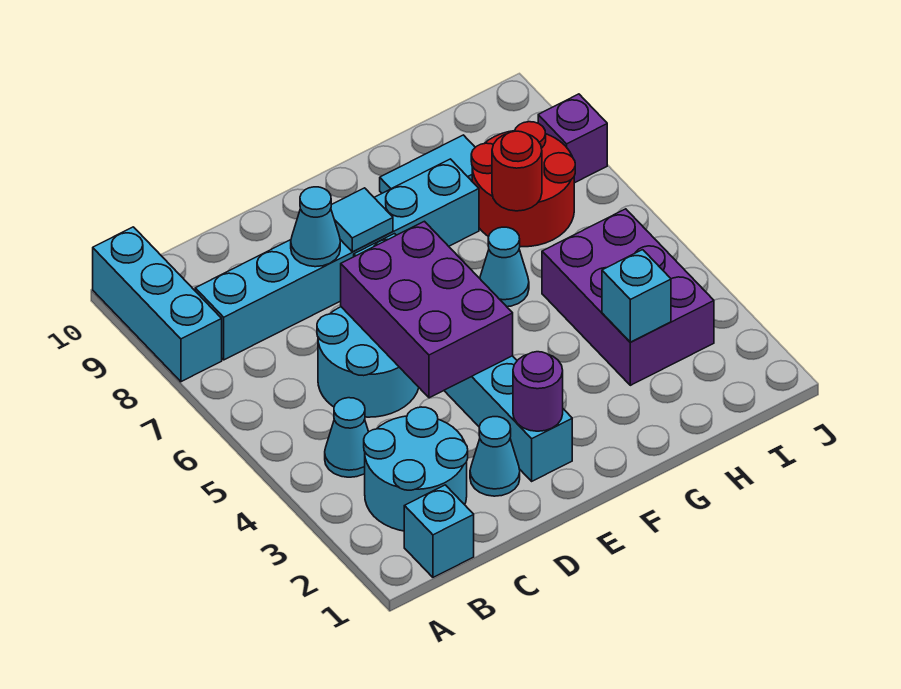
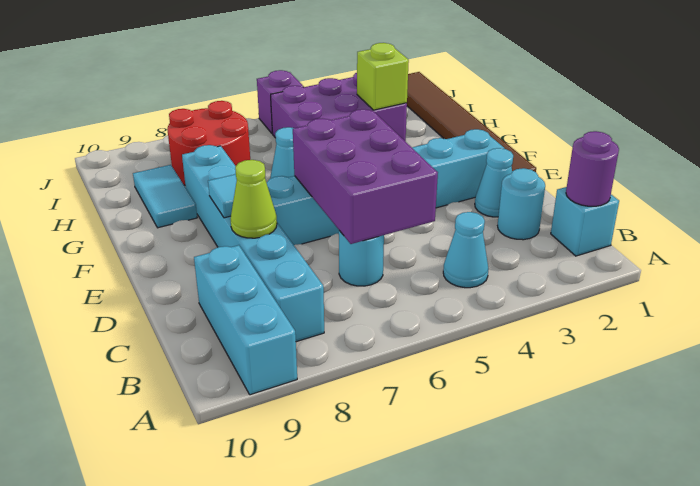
cyan brick A8:A10 level 1 -> cyan brick A9:C9 level 1
cyan round brick B2:C3 level 1 -> cyan round brick C2 level 1
cyan round brick C5:D6 level 1 -> cyan round brick C6 level 1
purple brick D4:E6 level 2 -> purple brick C5:E6 level 2
cyan cone D8 level 2 -> lime cone D8 level 2
none -> brown tile E1:J1 level 1
purple round brick E2 level 2 -> purple round brick B1 level 2
cyan brick H3 level 2 -> lime brick H3 level 2
red round brick H7 level 2 -> none
purple brick J8 level 1 -> purple brick J5 level 1

